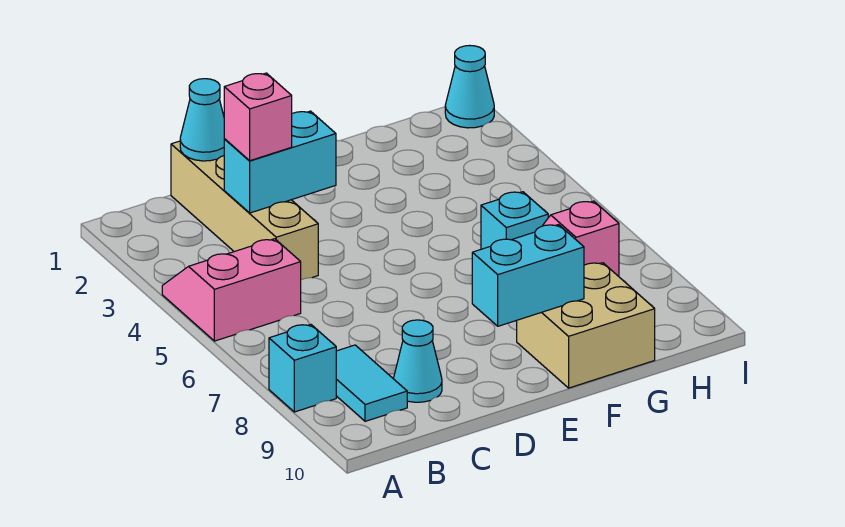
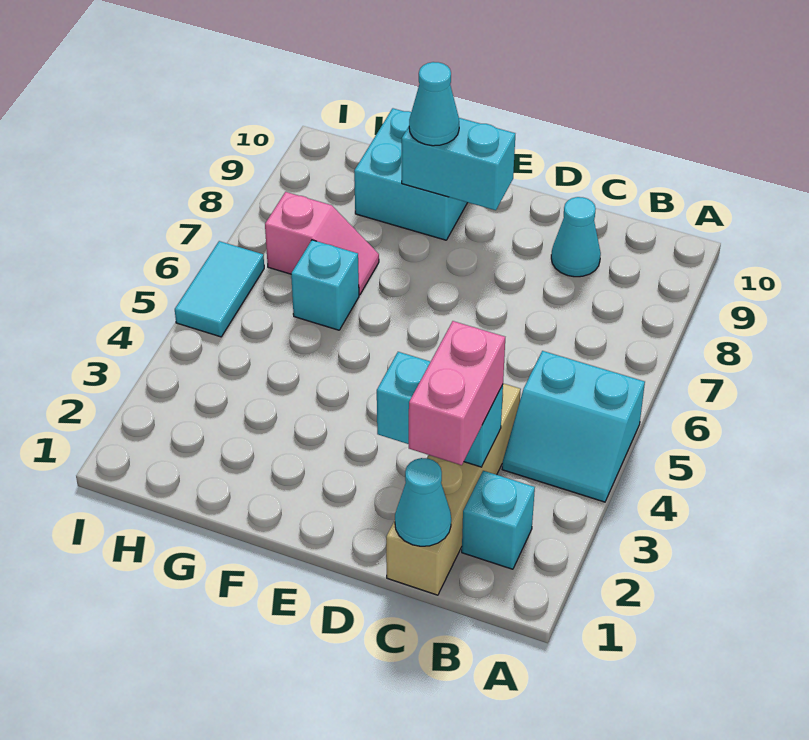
pink slope A4:B5 level 1 top 5 -> cyan slope A4:B5 level 1 top 5
cyan brick A8 level 1 -> cyan brick B2 level 1
cyan tile B8:B9 level 1 -> cyan tile I5:I6 level 1
pink brick C3 level 3 -> pink brick C2:C3 level 3
tan brick F9:G10 level 1 -> cyan brick F9:G10 level 1
cyan cone I1 level 1 -> cyan cone F9 level 3

